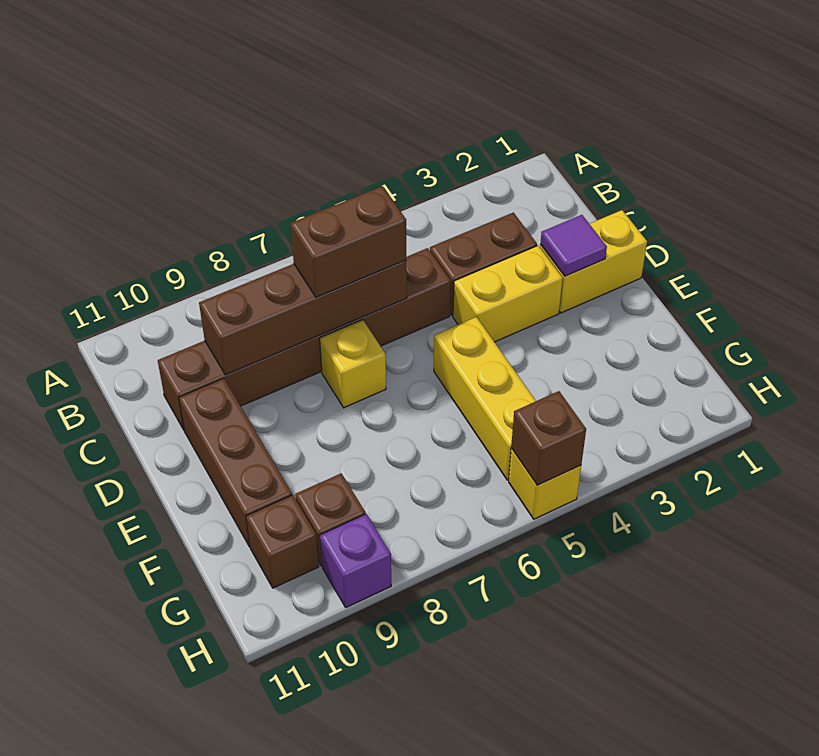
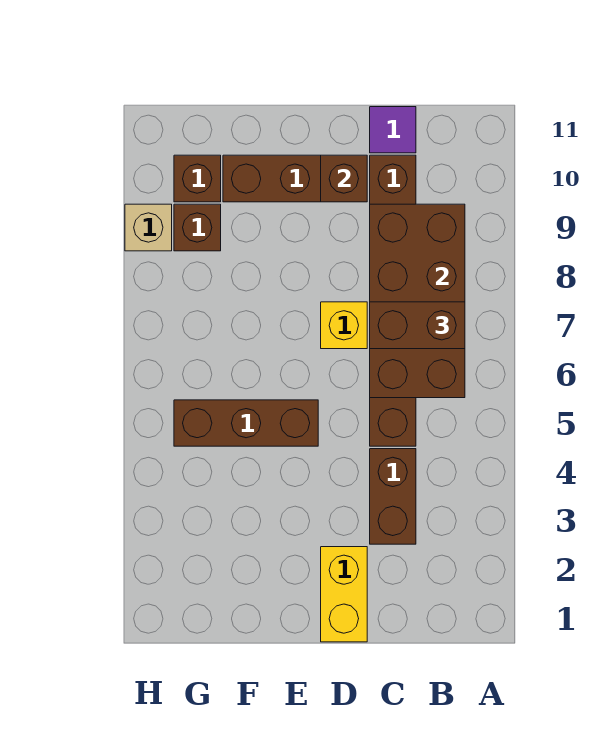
brown brick C6:C9 level 2 -> brown brick B6:C9 level 2
brown brick C6:C7 level 3 -> brown brick B7:C7 level 3
purple tile D2 level 2 -> purple tile C11 level 1
yellow brick D3:D4 level 1 -> none
yellow brick E5:G5 level 1 -> brown brick E5:G5 level 1
yellow brick H5 level 1 -> none
brown brick H5 level 2 -> brown brick D10 level 2
purple brick H9 level 1 -> tan brick H9 level 1

